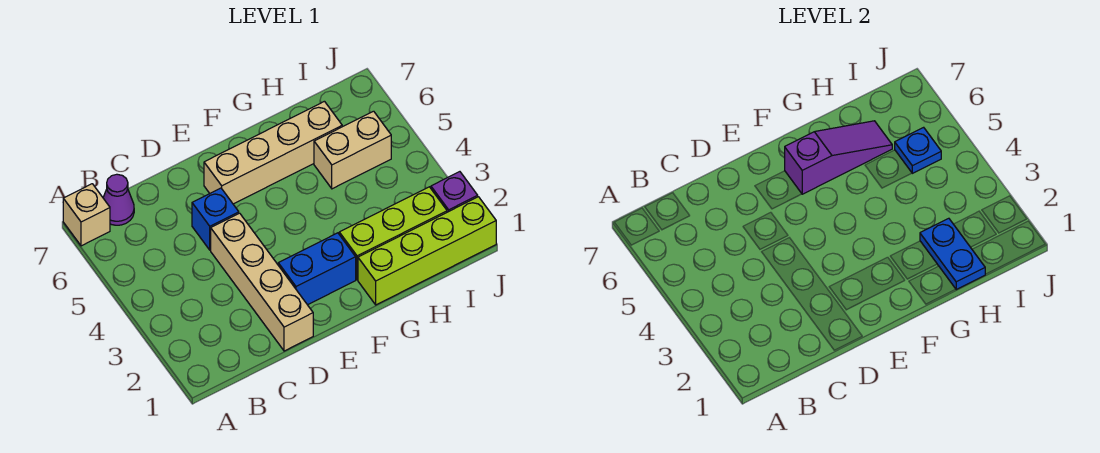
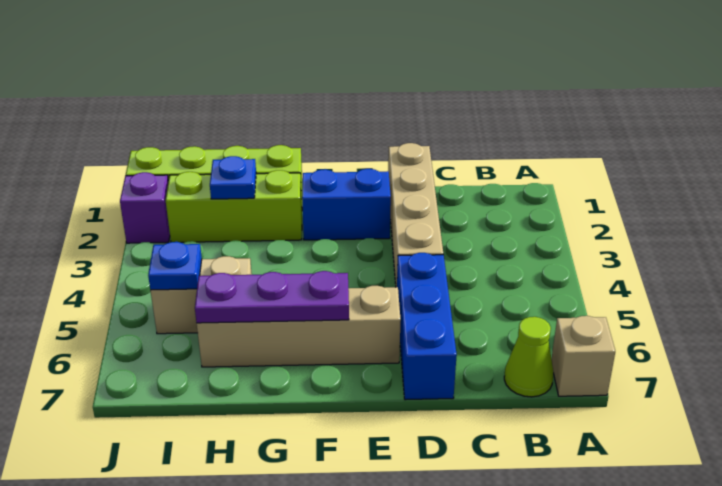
purple cone B7 level 1 -> lime cone B7 level 1
blue brick D5 level 1 -> blue brick D5:D7 level 1
purple slope F6:H6 level 2 top F -> purple plate F6:H6 level 2
blue plate H1:H2 level 2 -> blue plate H2 level 2

